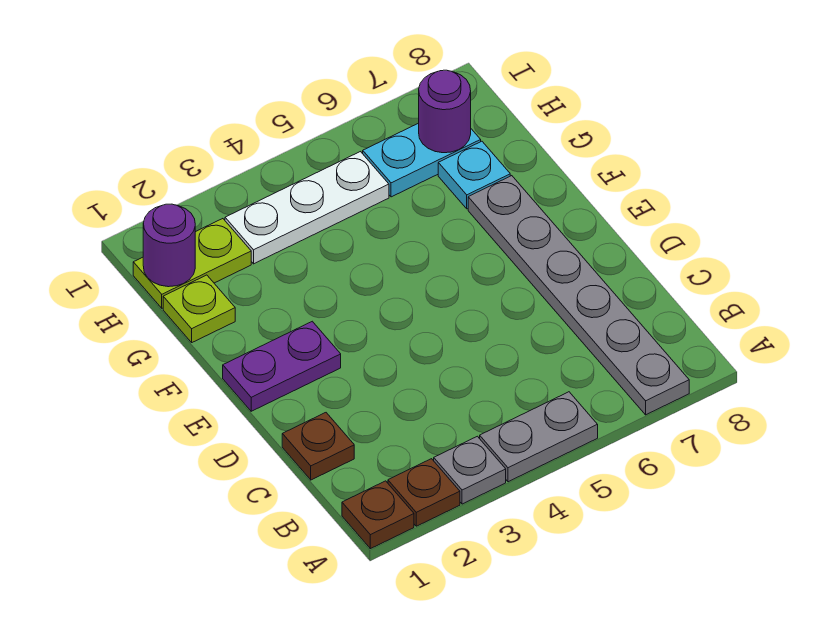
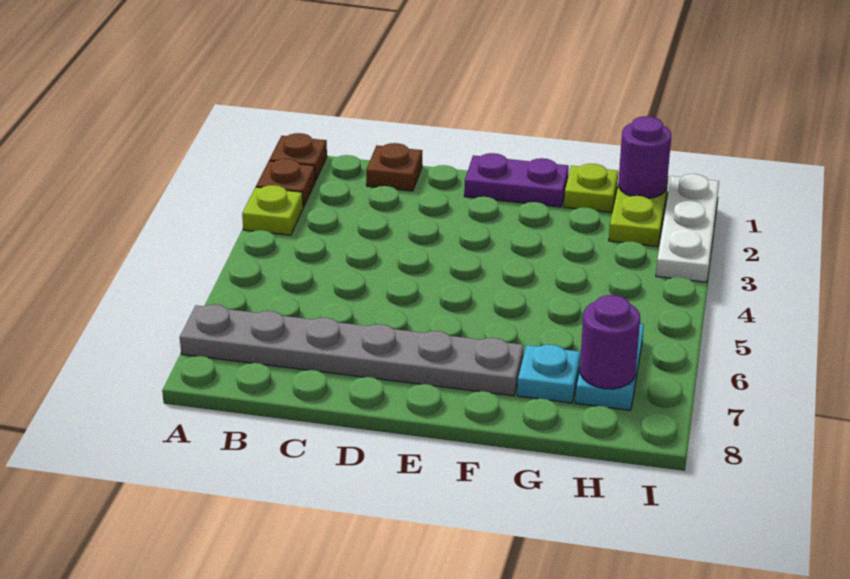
grey plate A3 level 1 -> lime plate A3 level 1
grey plate A4:A5 level 1 -> none
purple plate E1:E2 level 1 -> purple plate E1:F1 level 1
white plate H3:H5 level 1 -> white plate I1:I3 level 1

